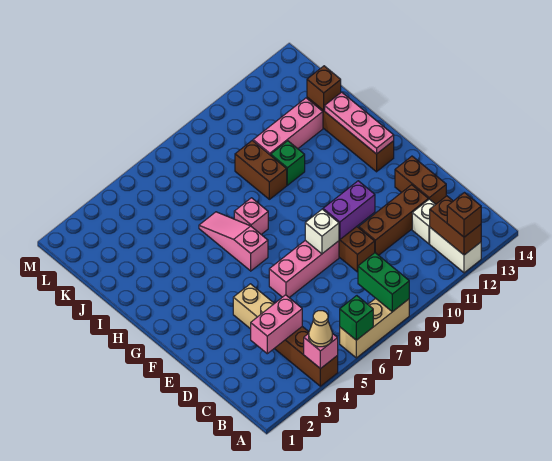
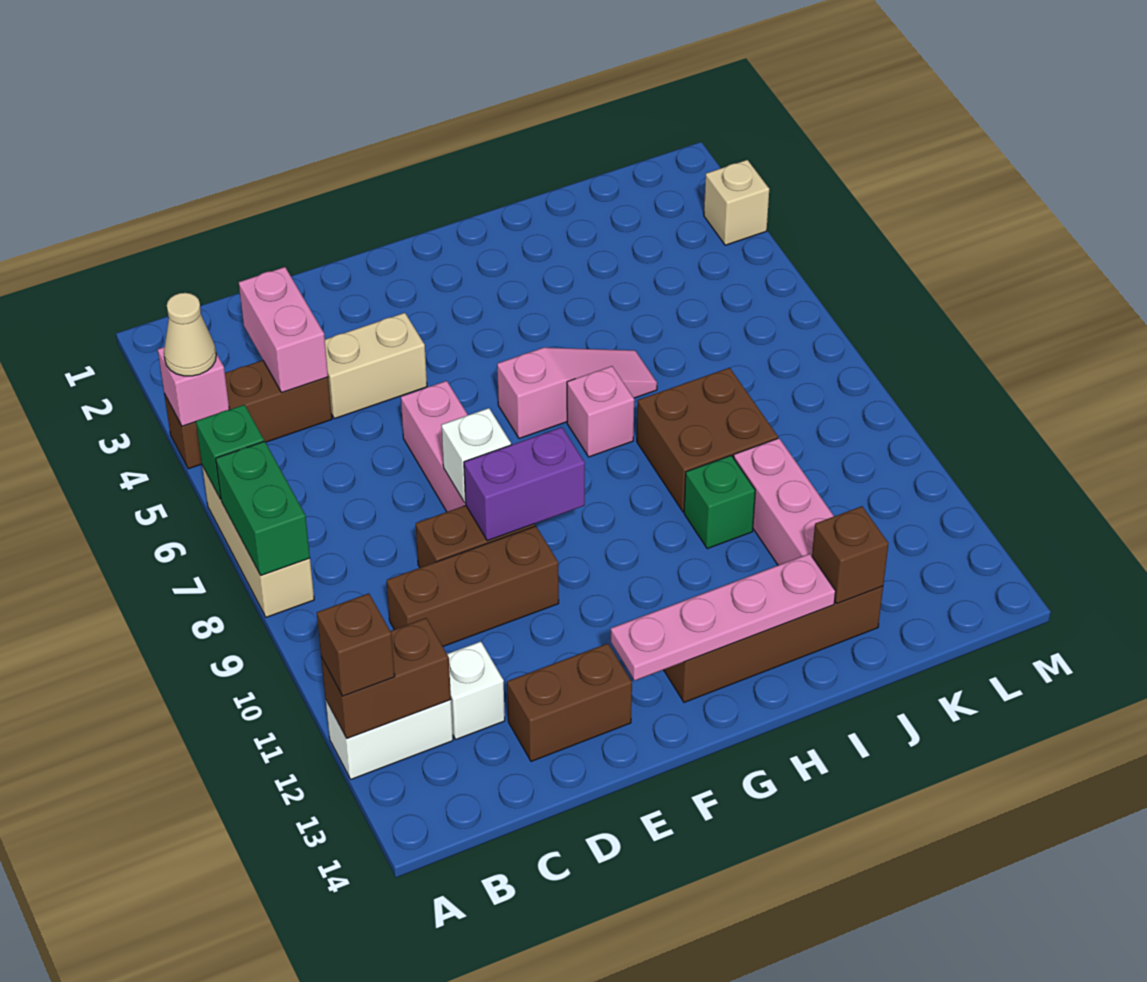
green brick A8:B8 level 2 -> green brick A7:A8 level 2
brown brick D10:D12 level 1 -> brown brick C10:E10 level 1
purple brick E9:E10 level 2 -> purple brick E9:F9 level 2
pink plate G13:I13 level 2 -> pink plate F13:I13 level 2
brown brick I9:J9 level 1 -> brown brick I8:J9 level 1
none -> tan brick M3 level 1

